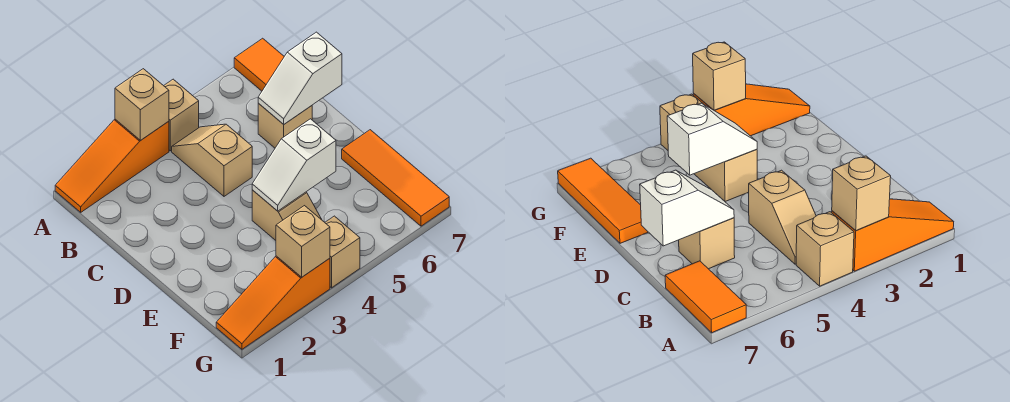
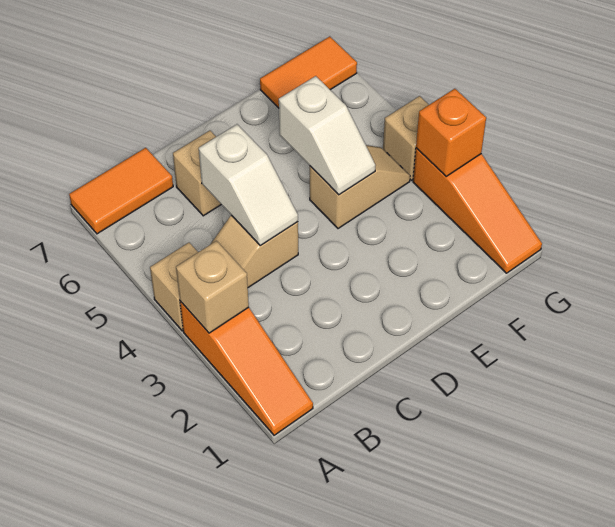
white slope C6:C7 level 2 top 7 -> white slope C4:C5 level 2 top 5
orange tile E7:G7 level 1 -> orange tile F7:G7 level 1
tan brick G3 level 2 -> orange brick G3 level 2

